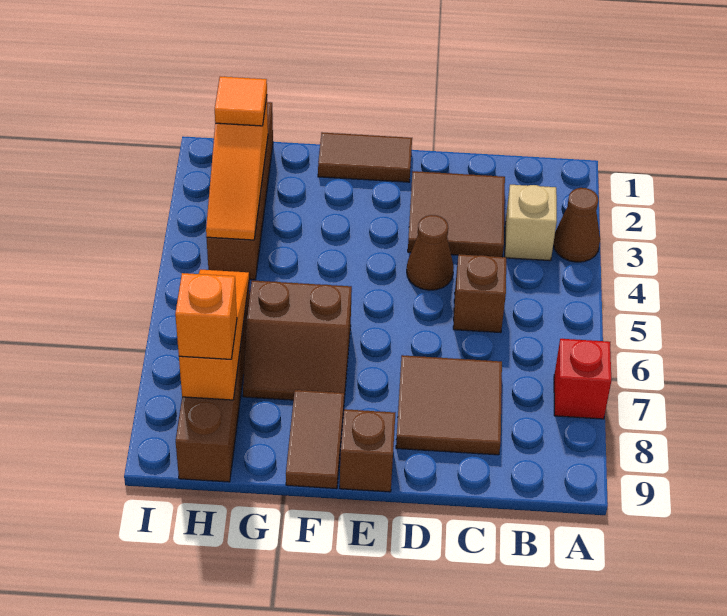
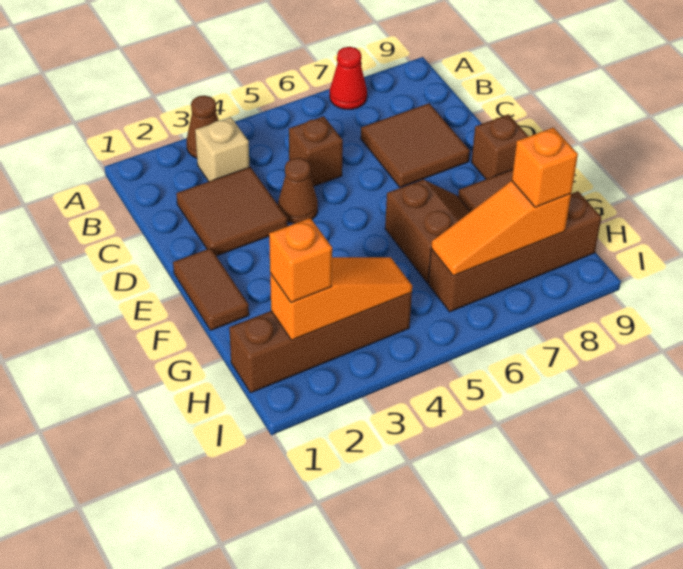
red brick A7 level 1 -> red cone A7 level 1
orange tile H2 level 3 -> orange brick H2 level 3

